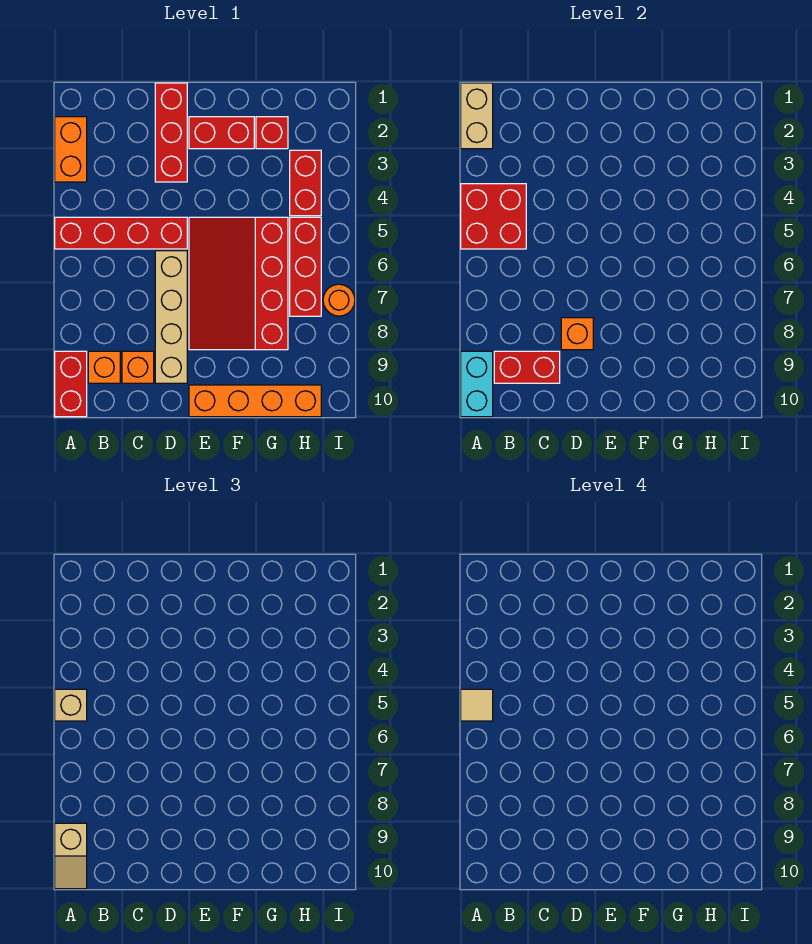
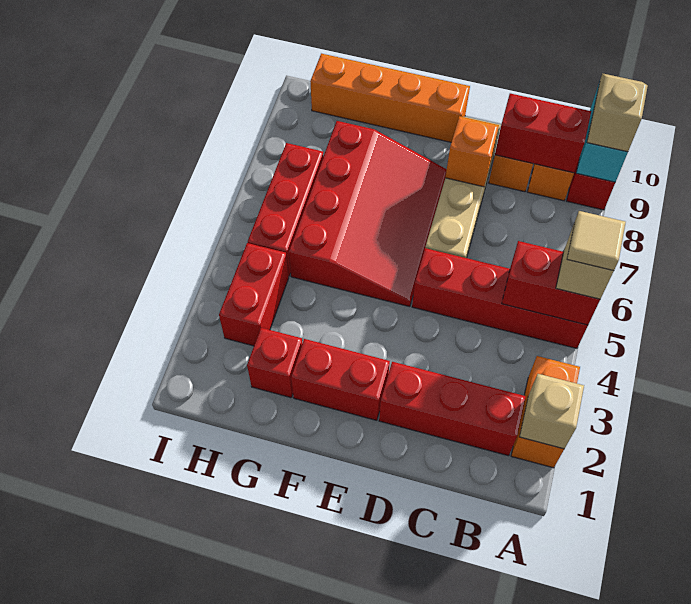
tan brick A1:A2 level 2 -> tan brick A2 level 2
red brick A4:B5 level 2 -> red brick A5:B5 level 2
red brick D1:D3 level 1 -> red brick B2:D2 level 1
orange round brick I7 level 1 -> none

